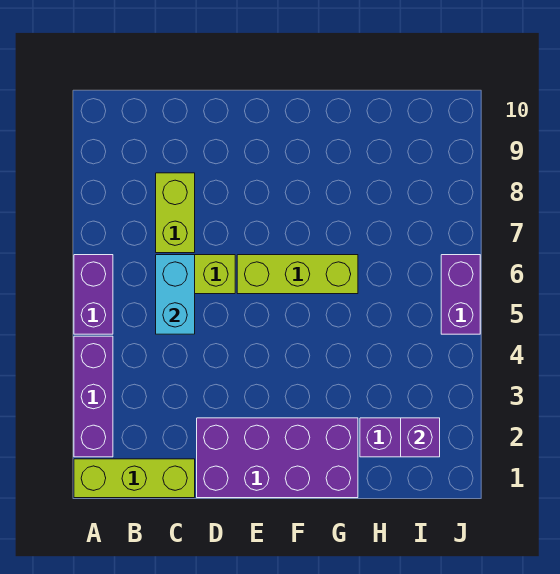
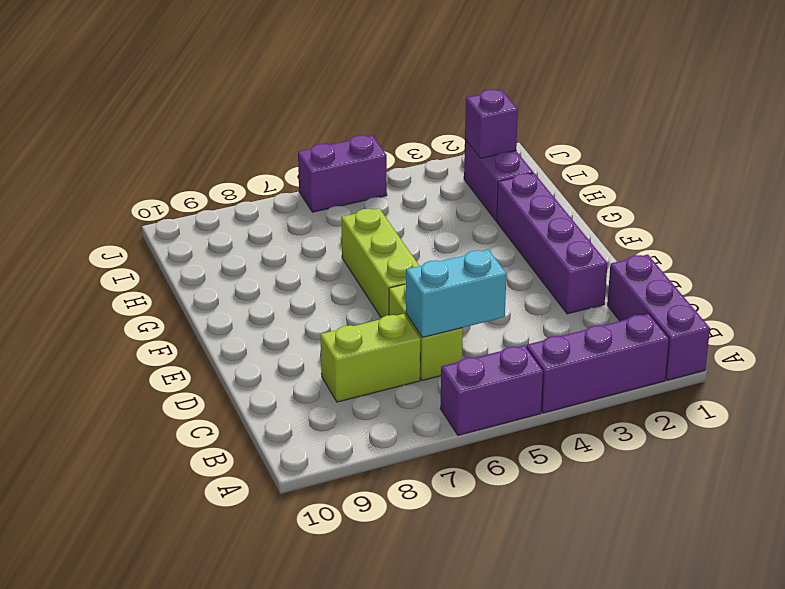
lime brick A1:C1 level 1 -> purple brick A1:C1 level 1
purple brick D1:G2 level 1 -> purple brick D2:G2 level 1

